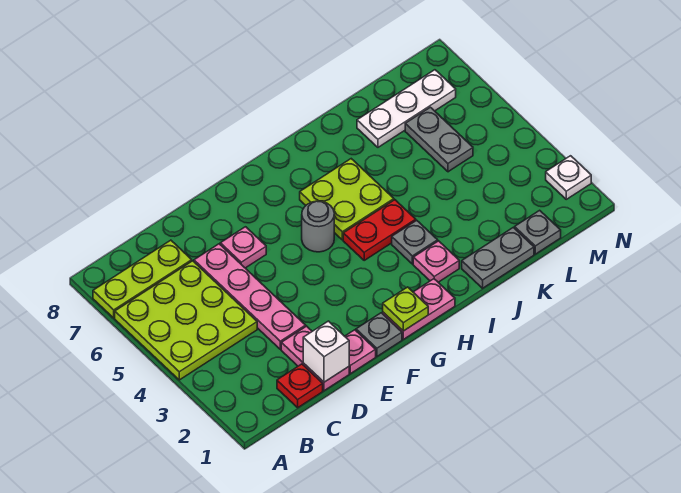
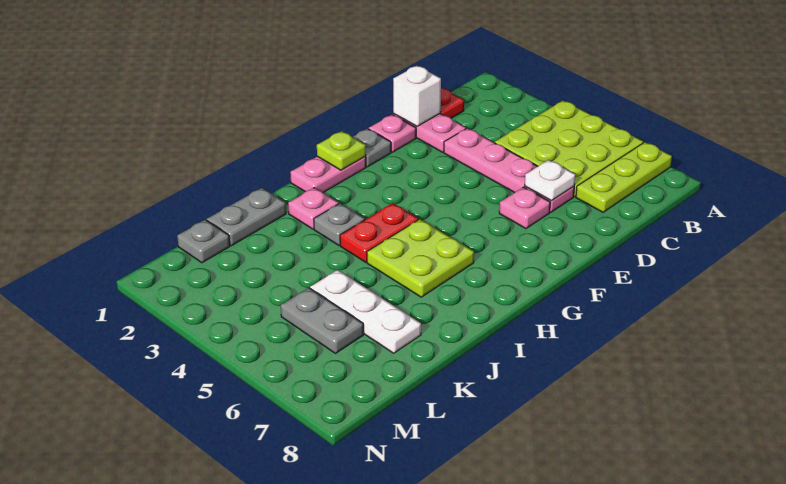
grey round brick G5 level 1 -> none
white plate K7:M7 level 1 -> white plate K5:K7 level 1
white plate N2 level 1 -> white plate D6 level 2

